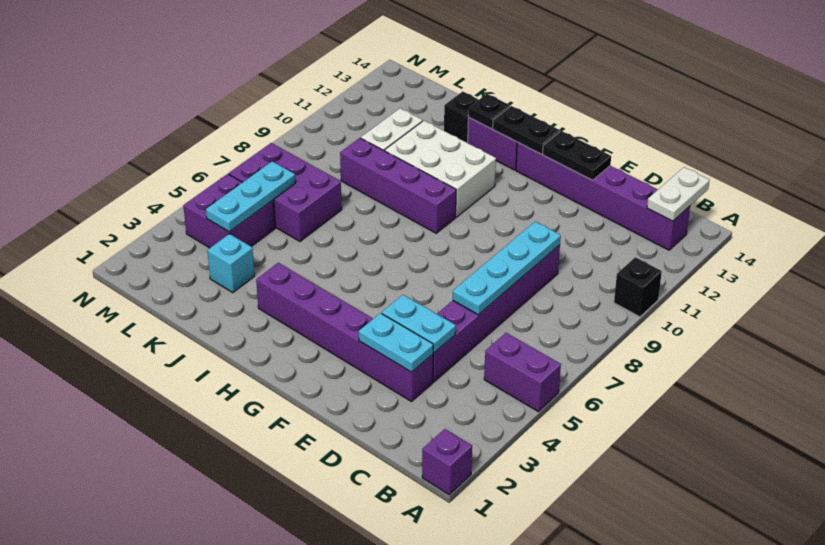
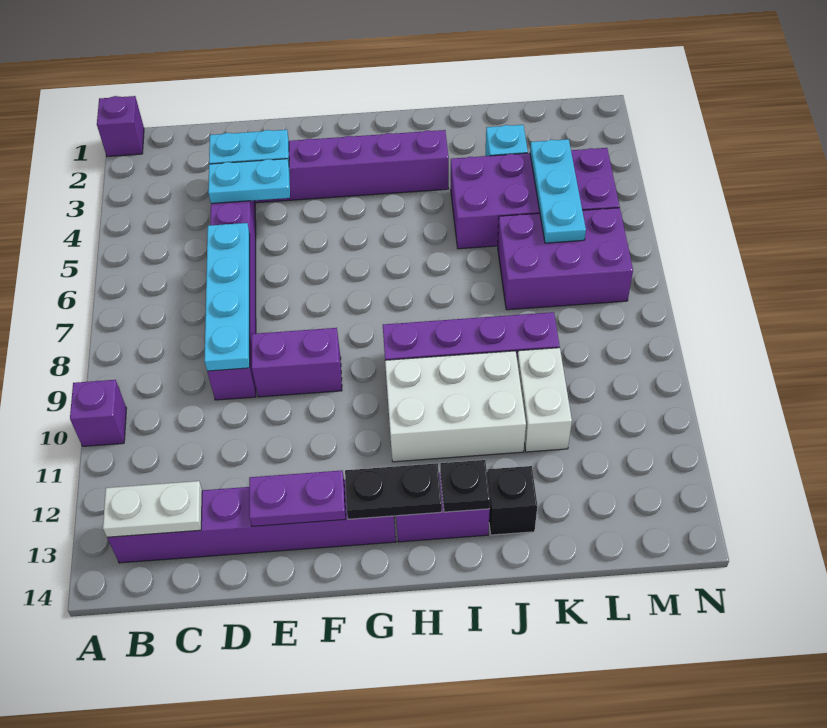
purple brick A5:B5 level 1 -> purple brick E9:F9 level 1
black brick A10 level 1 -> purple brick A10 level 1
white plate B13:B14 level 2 -> white plate B13:C13 level 2
black plate E13:F13 level 2 -> purple plate E13:F13 level 2
purple brick L4:M5 level 1 -> purple brick J4:M5 level 1

